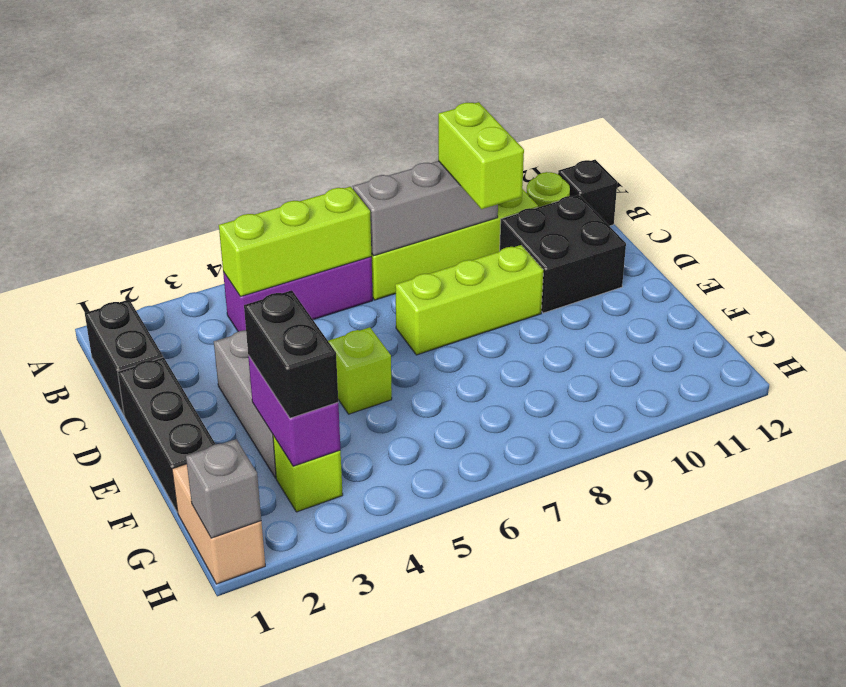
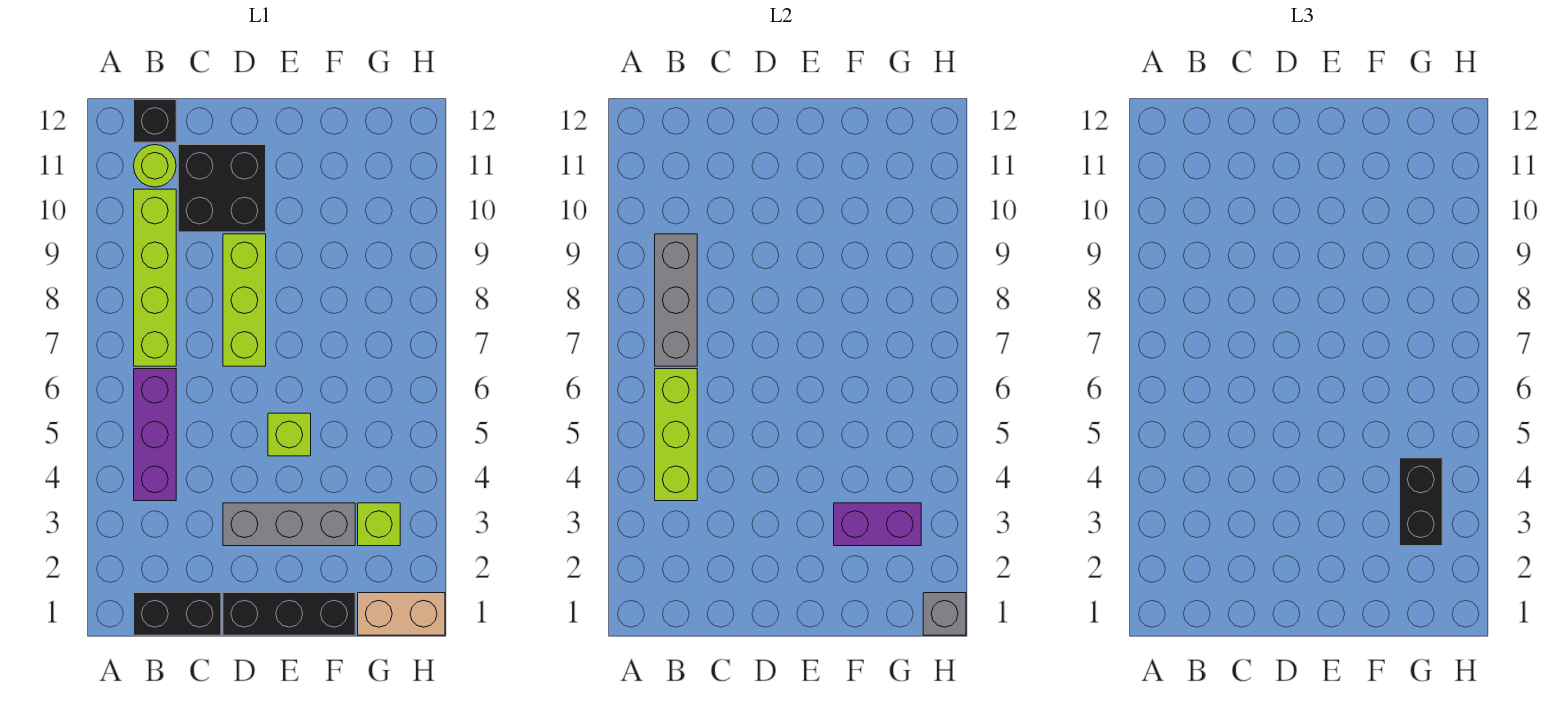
lime brick B9:C9 level 3 -> none
black brick F3:G3 level 3 -> black brick G3:G4 level 3

